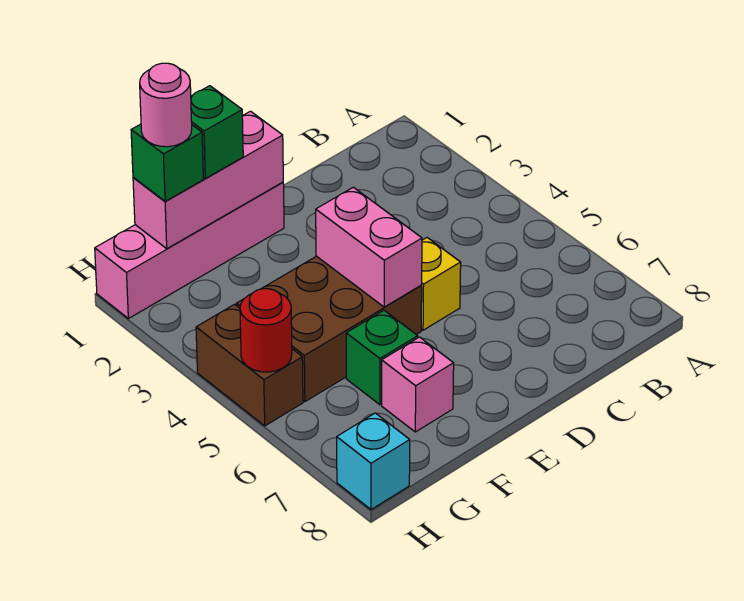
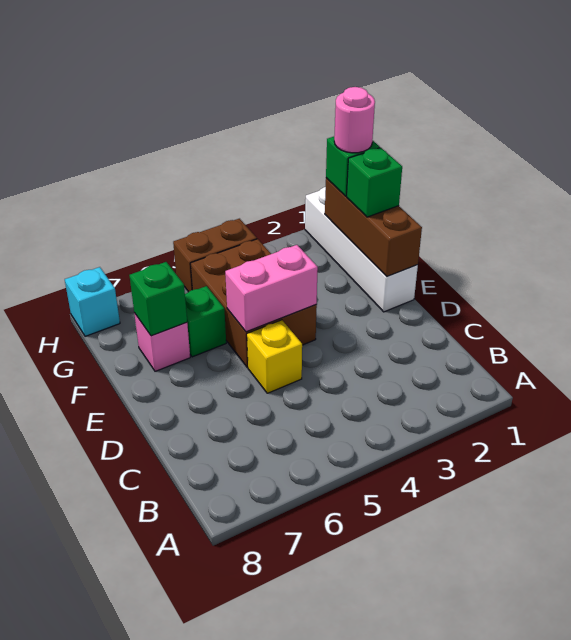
pink brick E1:H1 level 1 -> white brick E1:H1 level 1
pink brick E1:G1 level 2 -> brown brick E1:G1 level 2
none -> green brick F7 level 2
red round brick H5 level 2 -> none

